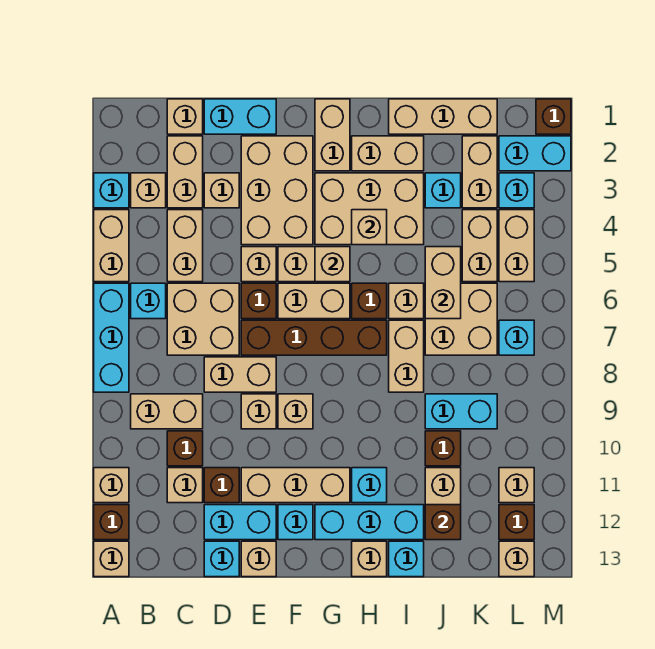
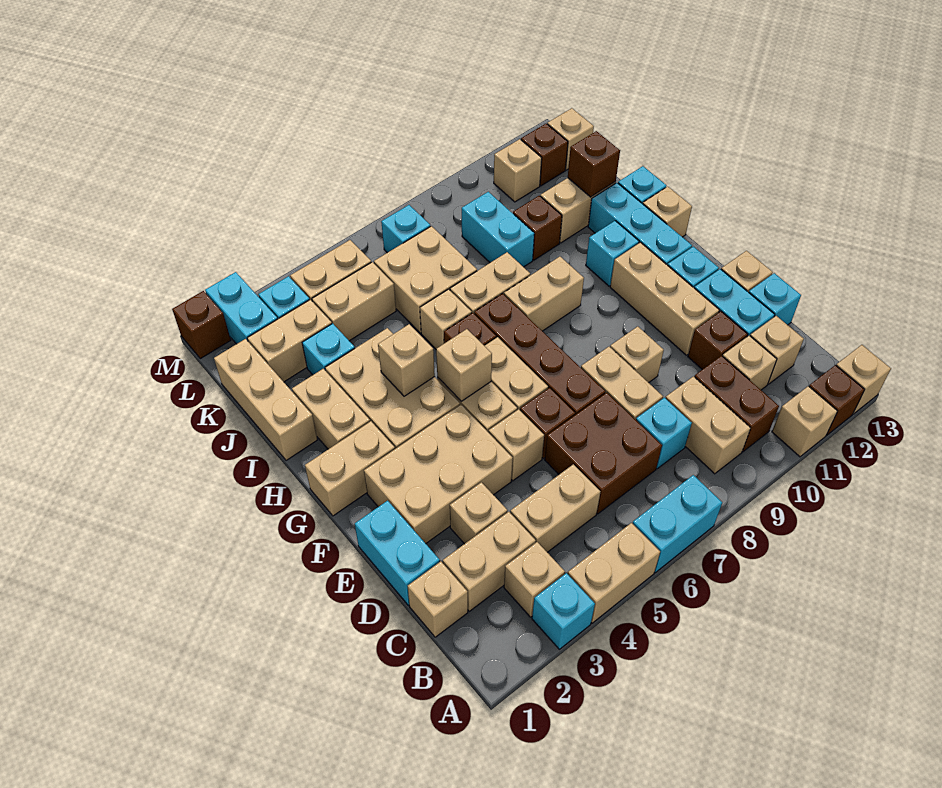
cyan brick A6:A8 level 1 -> cyan brick A6:A7 level 1
cyan brick B6 level 1 -> cyan brick C8 level 1
tan brick C6:D7 level 1 -> brown brick C6:D7 level 1
brown brick C10 level 1 -> brown brick B10:C10 level 1
tan brick F9 level 1 -> tan brick C12 level 1
tan brick J5:J6 level 2 -> tan brick H8:H9 level 1

